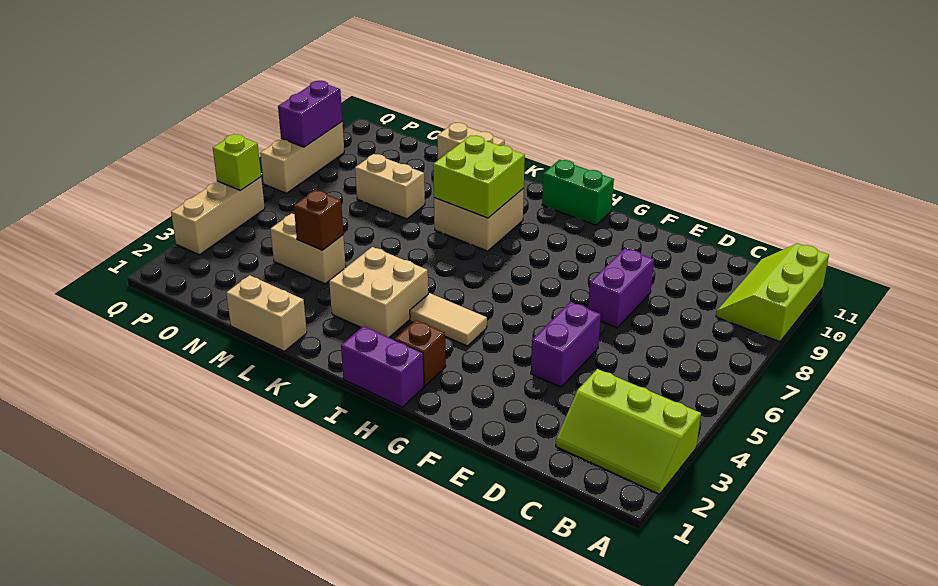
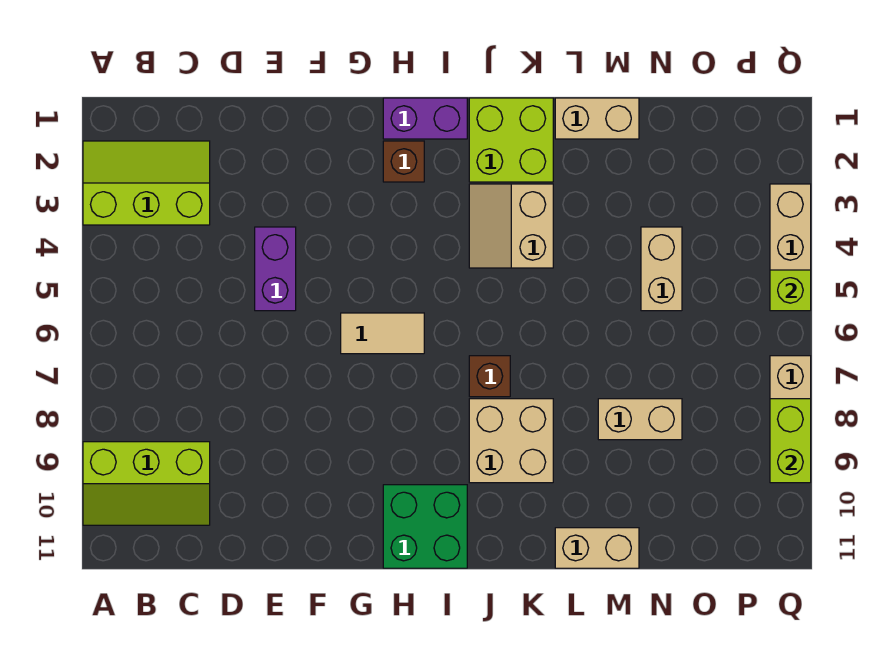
lime slope A9:B11 level 1 top A -> lime slope A9:C10 level 1 top 9
purple brick E7:E8 level 1 -> none
tan tile H4:I4 level 1 -> tan tile G6:H6 level 1
green brick H11:I11 level 1 -> green brick H10:I11 level 1
tan brick J3:K4 level 1 -> tan slope J3:K4 level 1 top K
lime brick J8:K9 level 2 -> lime brick J1:K2 level 1
tan brick M4:N4 level 1 -> tan brick N4:N5 level 1
brown brick M4 level 2 -> brown brick J7 level 1
purple brick Q8:Q9 level 2 -> lime brick Q8:Q9 level 2

